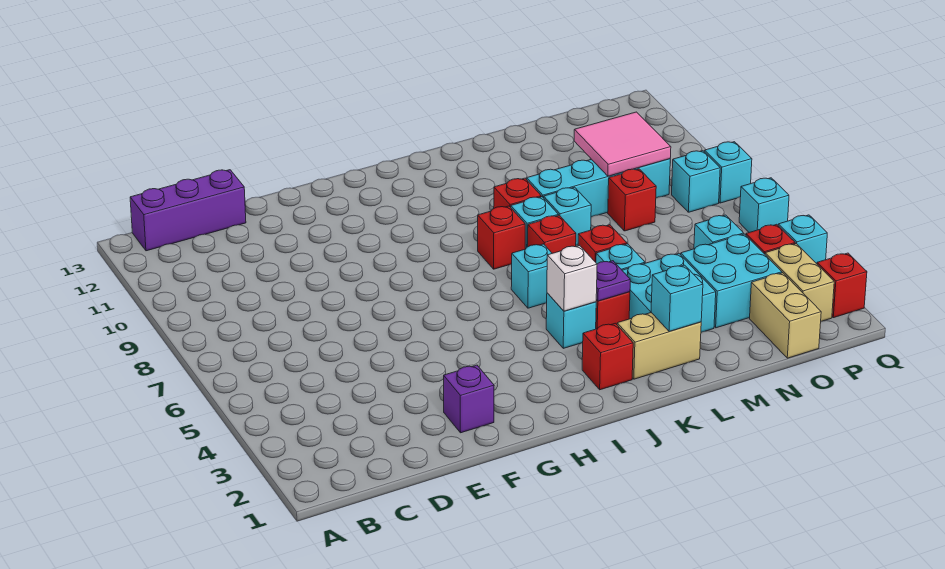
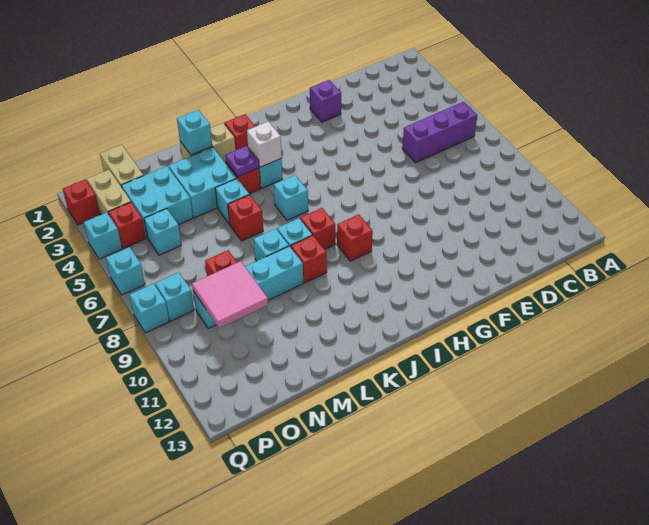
purple brick B13:D13 level 1 -> purple brick B6:D6 level 1
red brick K7 level 1 -> red brick I9 level 1

